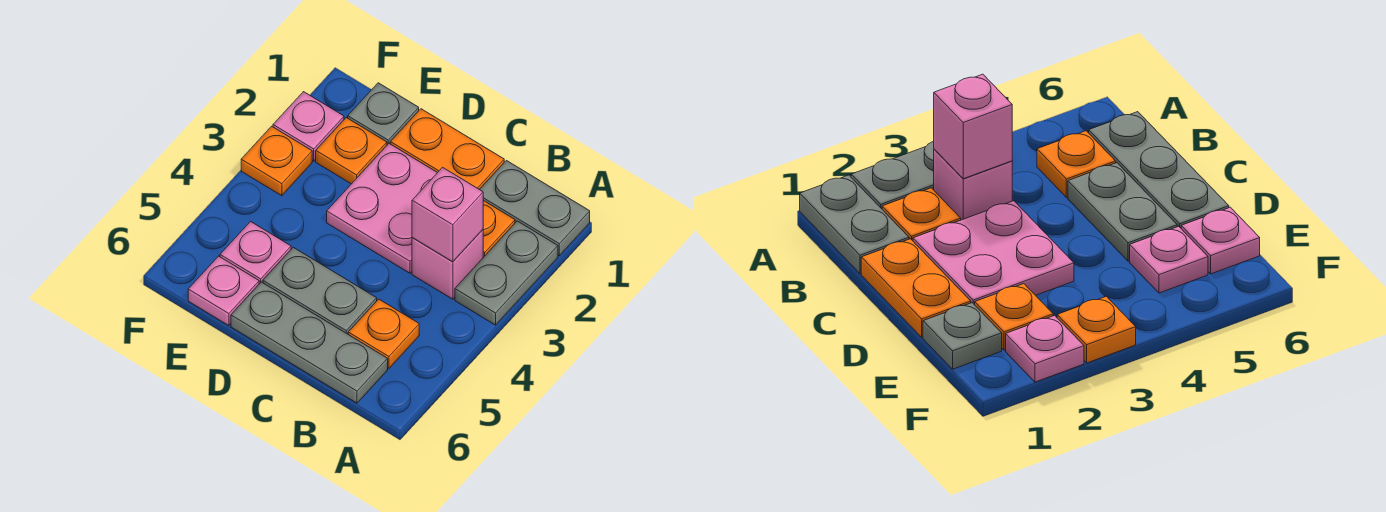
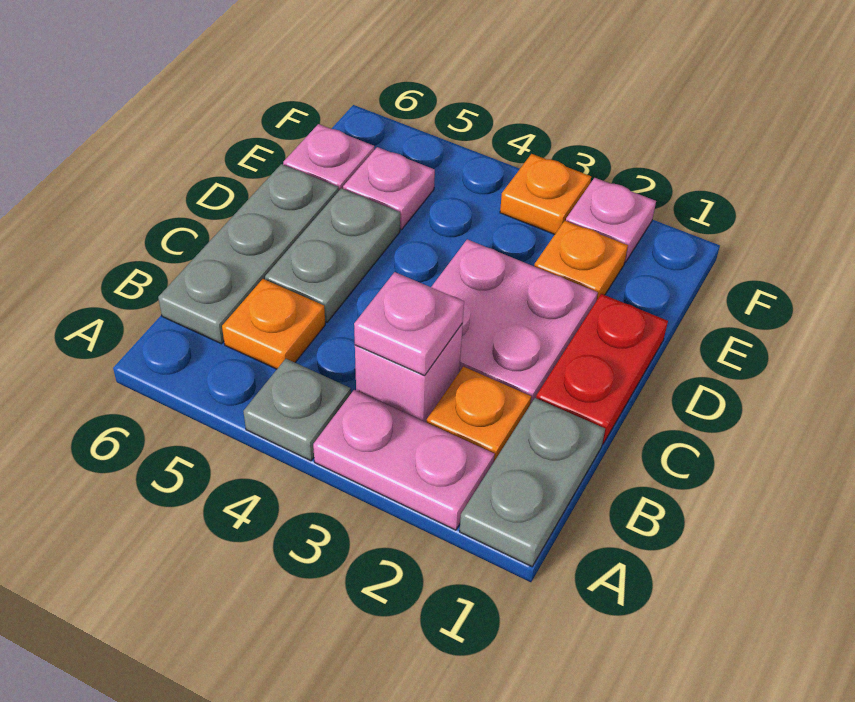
grey plate A2:A3 level 1 -> pink plate A2:A3 level 1
pink brick B3 level 2 -> pink plate B3 level 2
orange plate C1:D1 level 1 -> red plate C1:D1 level 1
grey plate E1 level 1 -> grey plate A4 level 1

